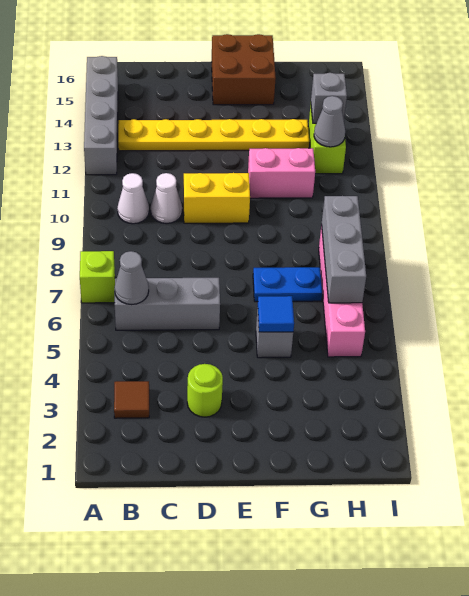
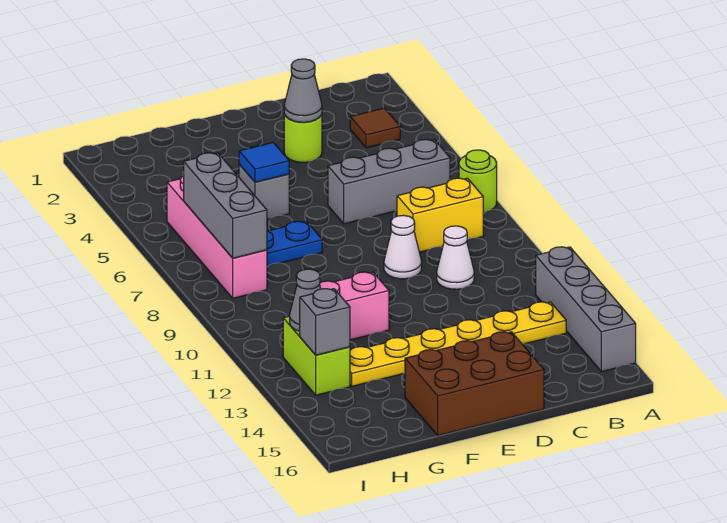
lime brick A7 level 1 -> lime round brick A7 level 1
grey cone B6 level 2 -> grey cone D3 level 2
white cone B10 level 1 -> white cone D9 level 1
yellow brick D10:E10 level 1 -> yellow brick B8:C8 level 1
brown brick E15:F16 level 1 -> brown brick D15:F16 level 1

